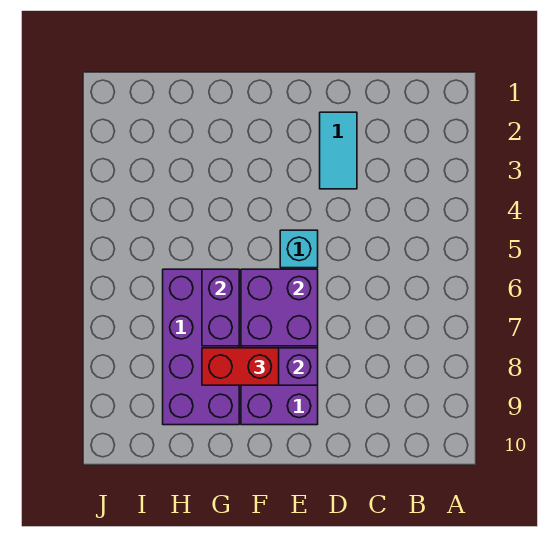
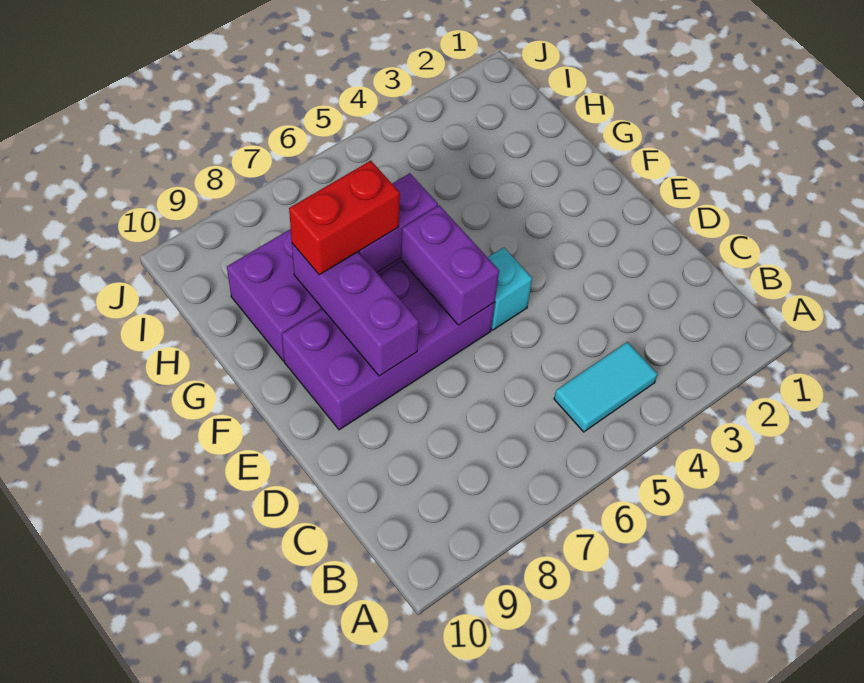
cyan tile D2:D3 level 1 -> cyan tile B4:B5 level 1
purple brick E6:F7 level 2 -> purple brick E6:F6 level 2
red brick F8:G8 level 3 -> red brick G7:G8 level 3

